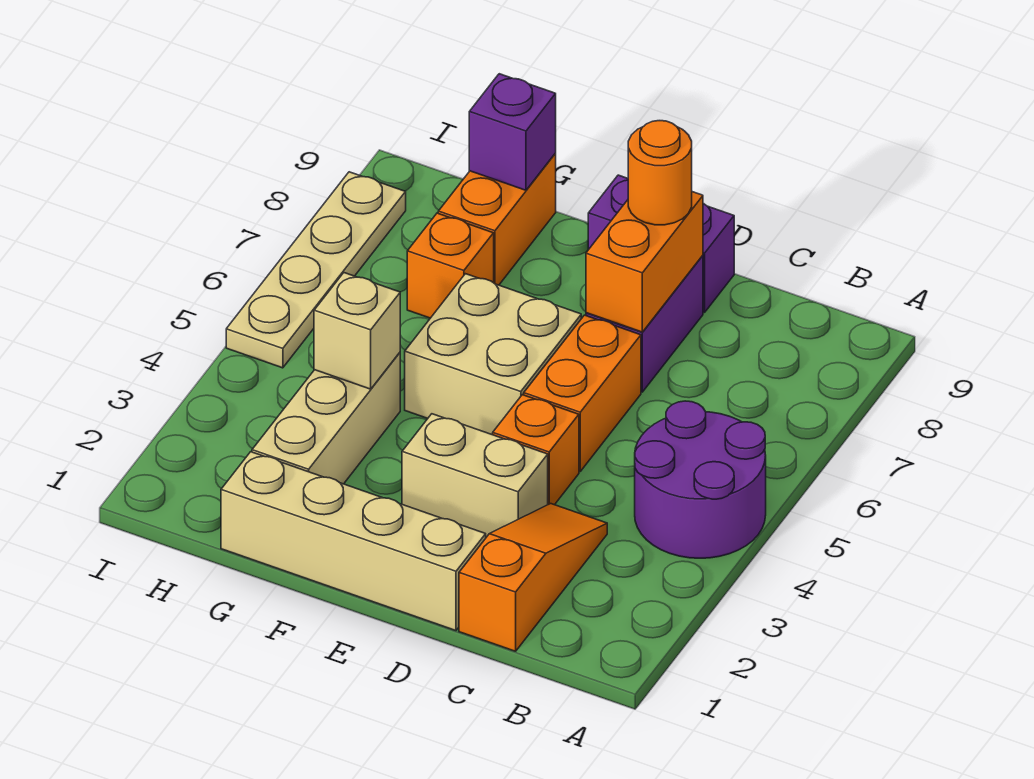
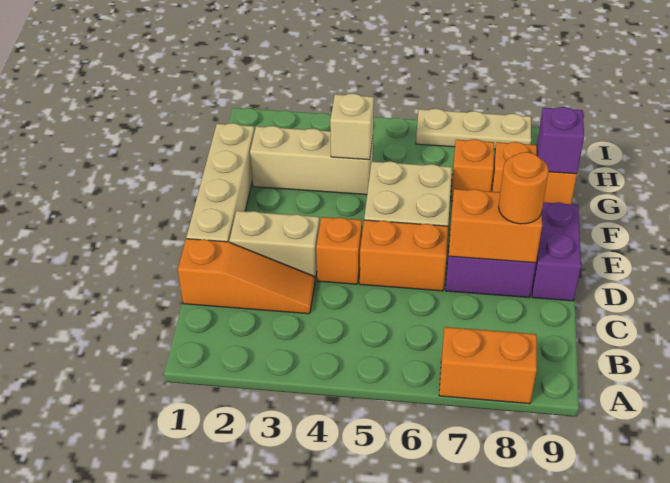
purple round brick A4:B5 level 1 -> none
none -> orange brick A7:A8 level 1
tan brick D3:E3 level 1 -> tan brick D2:D3 level 1
tan plate I5:I8 level 1 -> tan plate I6:I8 level 1

